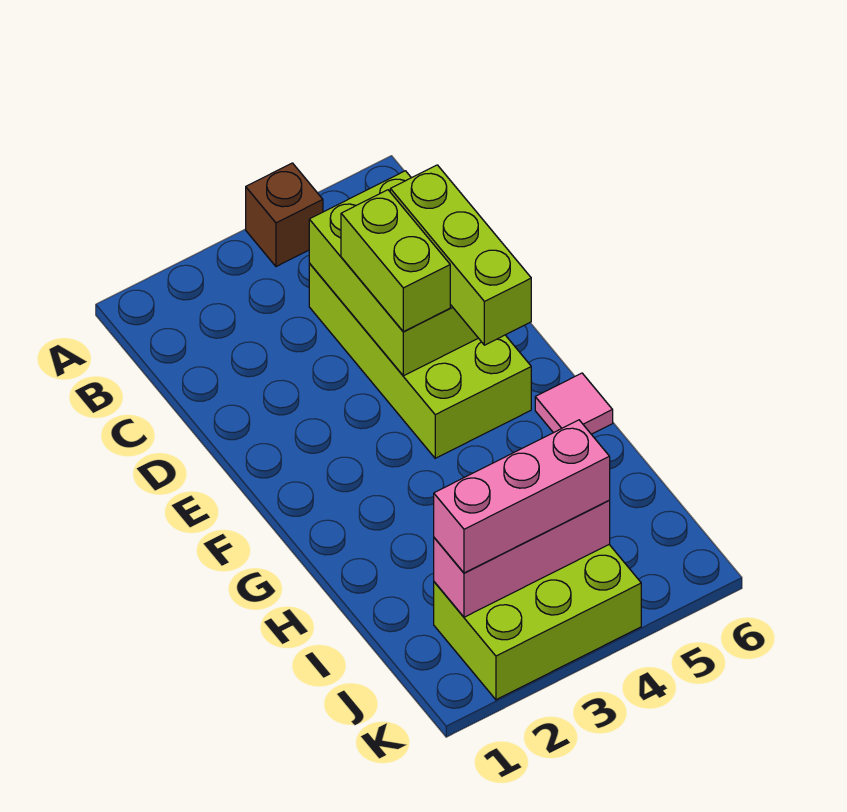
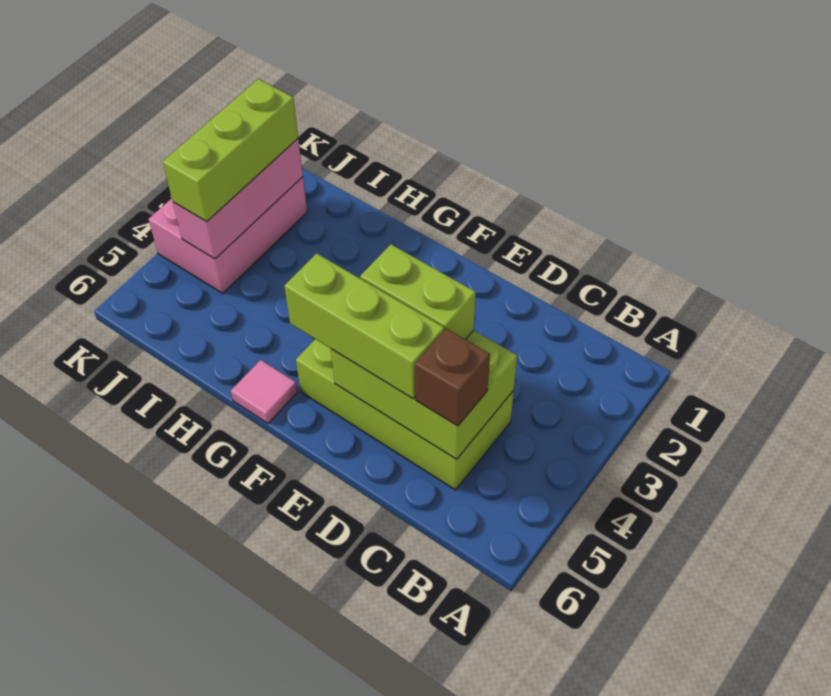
brown brick A4 level 1 -> brown brick C5 level 3
lime brick J2:K4 level 1 -> pink brick J2:K4 level 1
pink brick J2:J4 level 3 -> lime brick J2:J4 level 3

